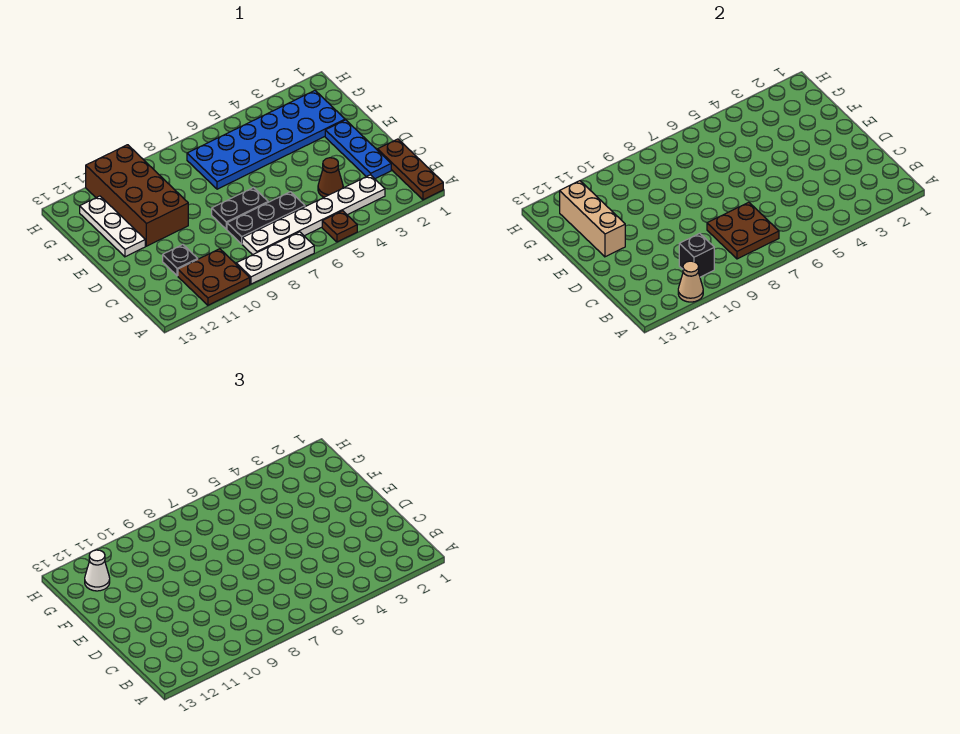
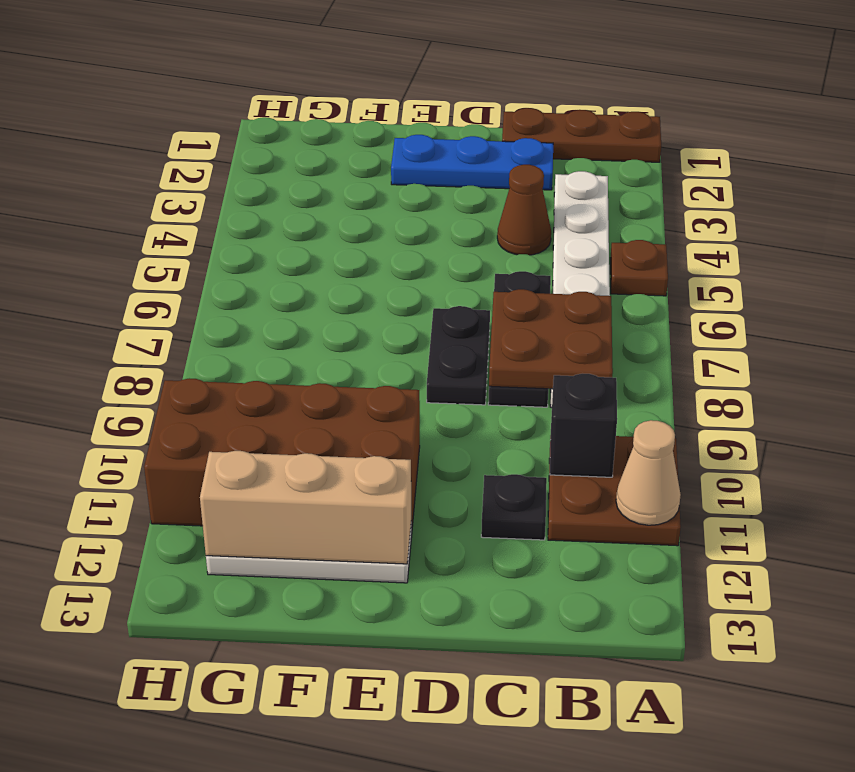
white plate A7:A9 level 1 -> none
blue plate F2:G7 level 1 -> none
white cone G12 level 3 -> none

